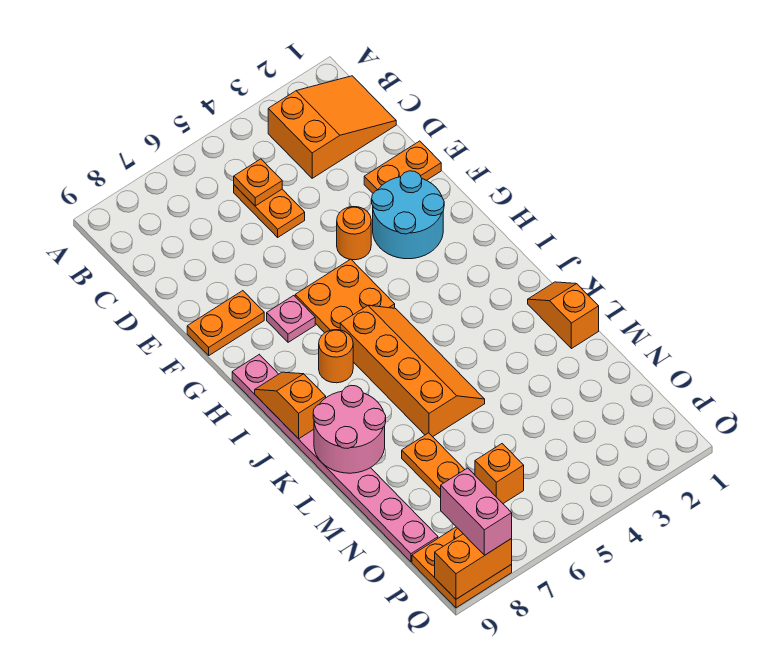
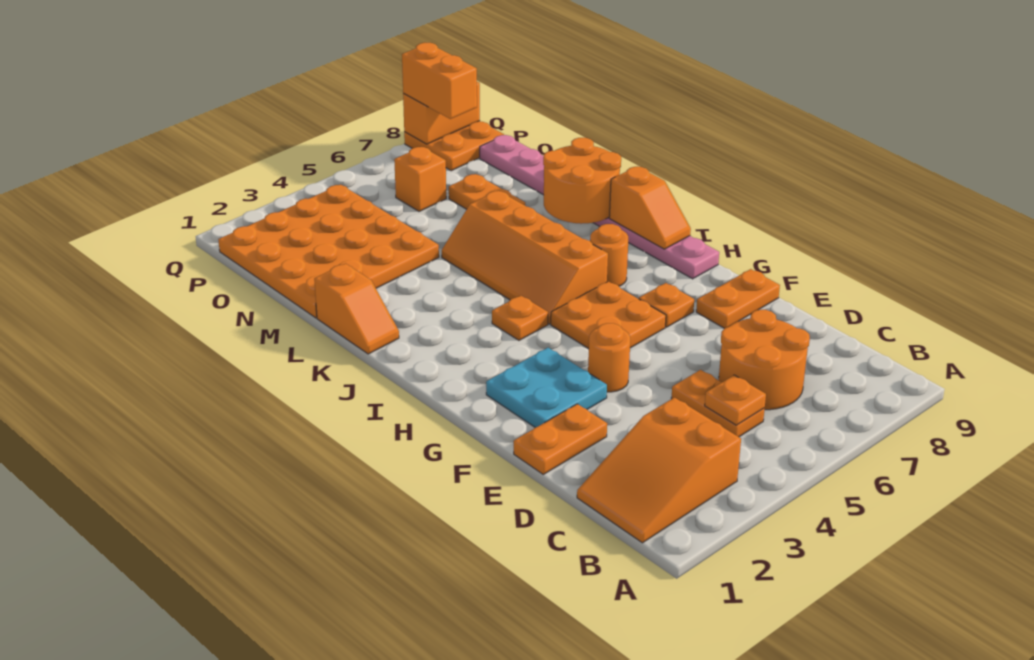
none -> orange round brick C6:D7 level 1
cyan round brick F2:G3 level 1 -> cyan plate F2:G3 level 1
pink plate G7 level 1 -> orange plate G7 level 1
none -> orange plate I4 level 1
pink round brick K8:L9 level 2 -> orange round brick K8:L9 level 2
none -> orange plate M1:P4 level 1
pink brick P8:Q8 level 3 -> orange brick P8:Q8 level 3

